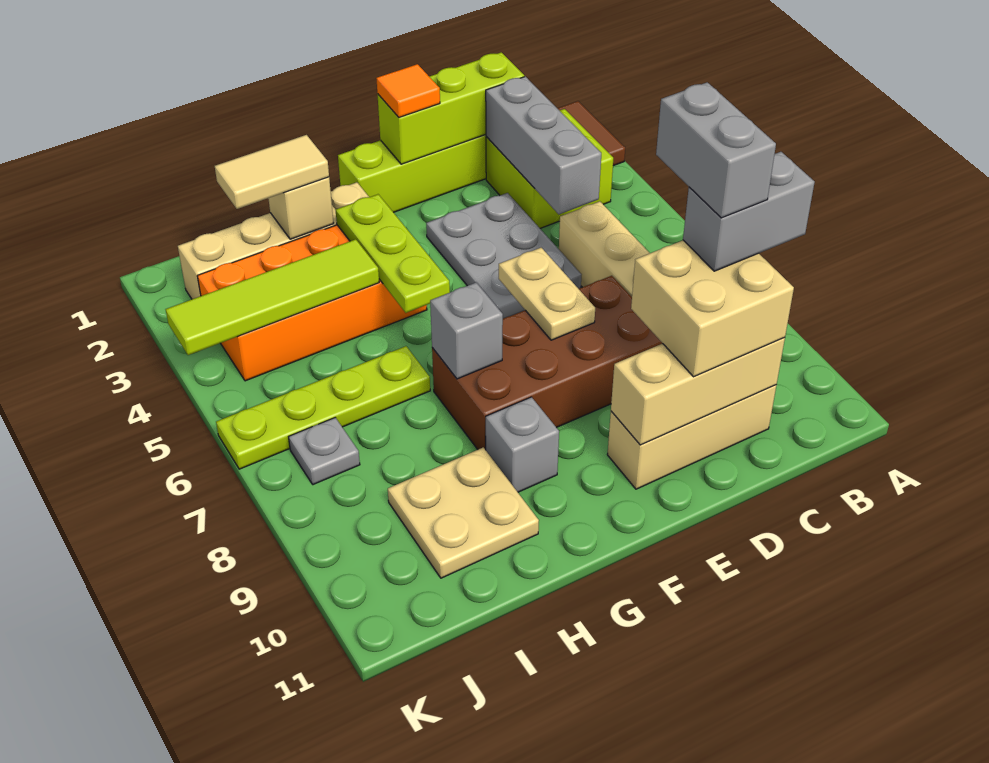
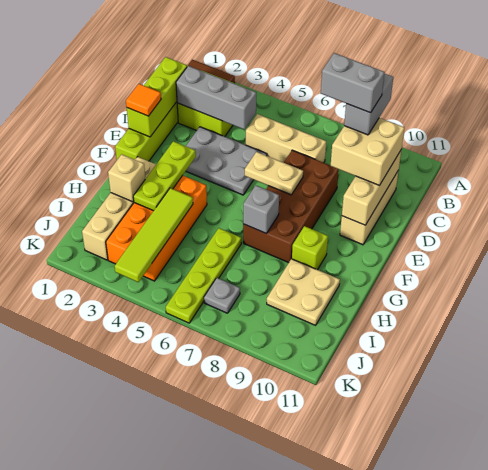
lime plate G3:G5 level 2 -> lime plate F3:H3 level 2
grey brick G9 level 1 -> lime brick G9 level 1
tan tile H2:I2 level 3 -> none

